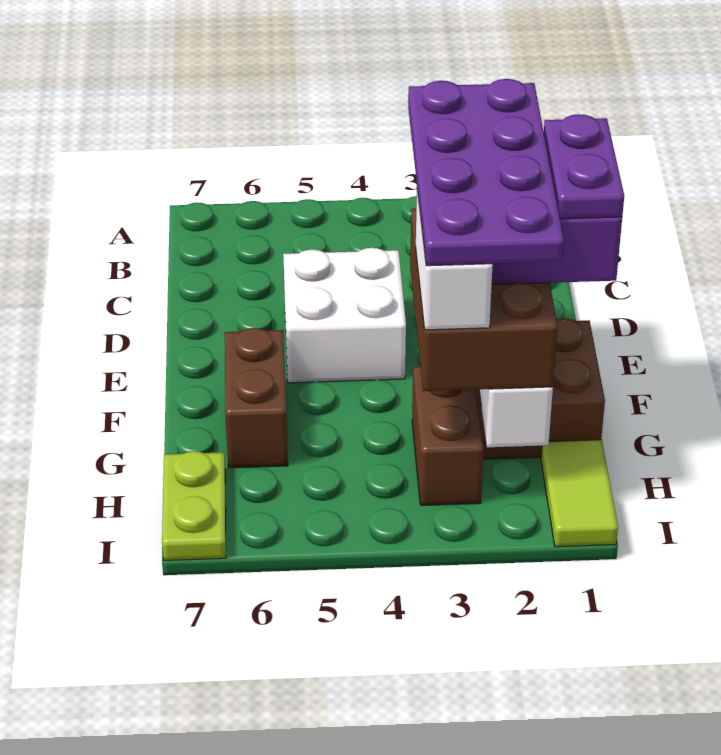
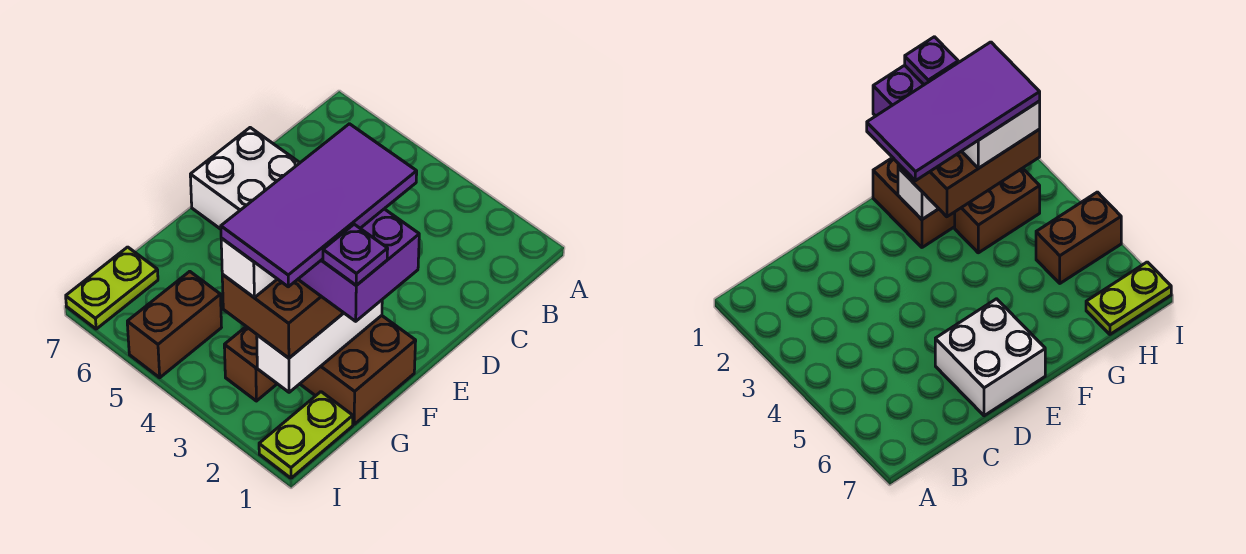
white brick D4:E5 level 1 -> white brick D6:E7 level 1
purple plate E2:H3 level 5 -> purple tile E2:H3 level 5
purple plate F1:G1 level 5 -> purple plate G1 level 5
brown brick F6:G6 level 1 -> brown brick H5:I5 level 1
lime tile H1:I1 level 1 -> lime plate H1:I1 level 1

